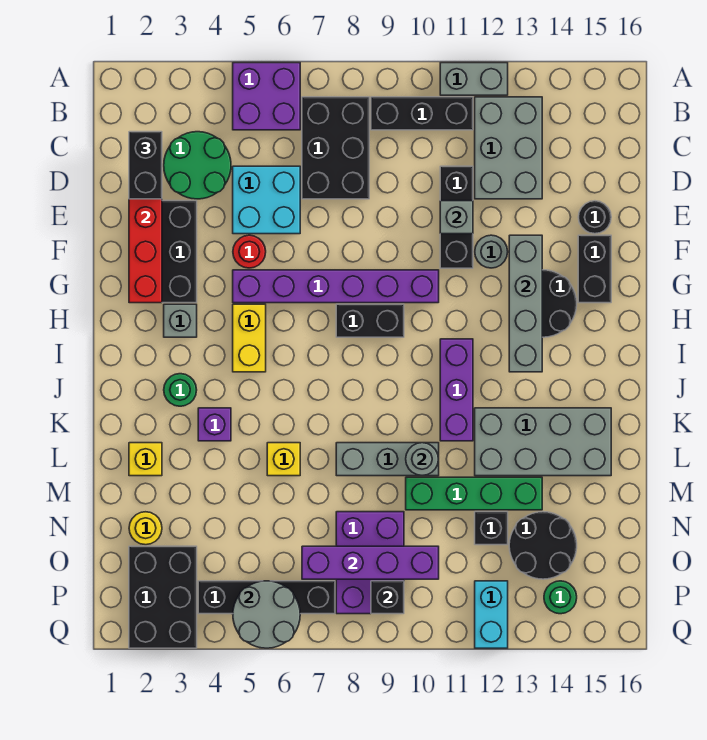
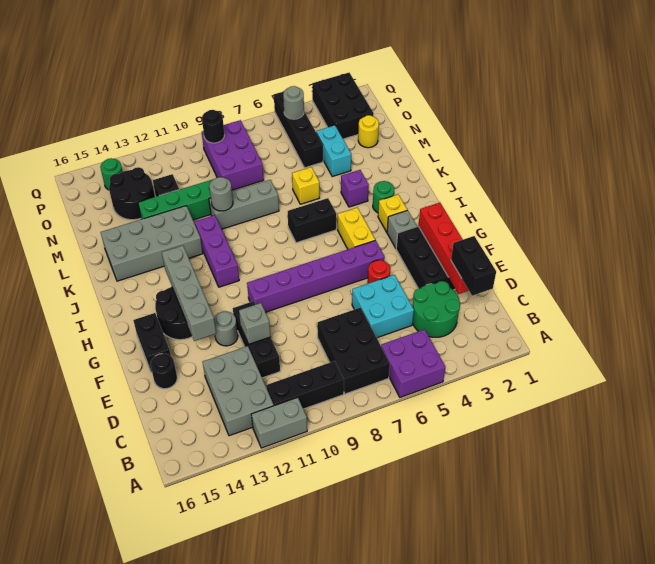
black brick H8:H9 level 1 -> black brick J6:J7 level 1
yellow brick L2 level 1 -> yellow brick I3 level 1
purple brick O7:O10 level 2 -> none
black brick P4:P7 level 1 -> black brick N5:Q5 level 1
grey round brick P5:Q6 level 2 -> grey round brick P5 level 2
black brick P9 level 2 -> black round brick P9 level 2
cyan brick P12:Q12 level 1 -> cyan brick M4:N4 level 1

